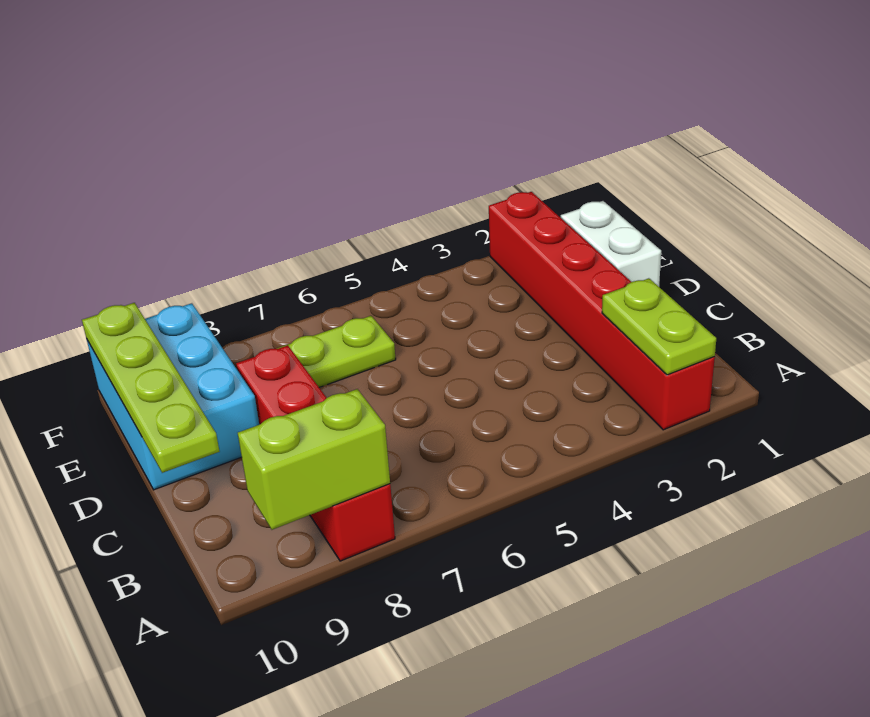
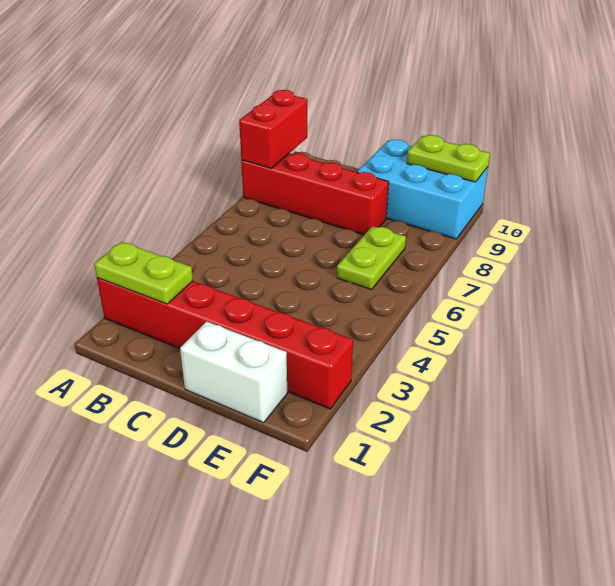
lime brick A8:A9 level 2 -> red brick A8:A9 level 2
lime plate C10:F10 level 2 -> lime plate E10:F10 level 2

